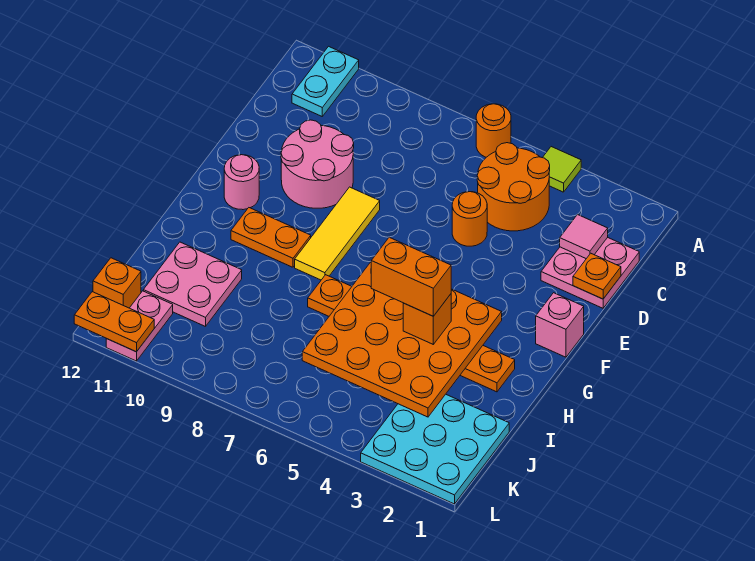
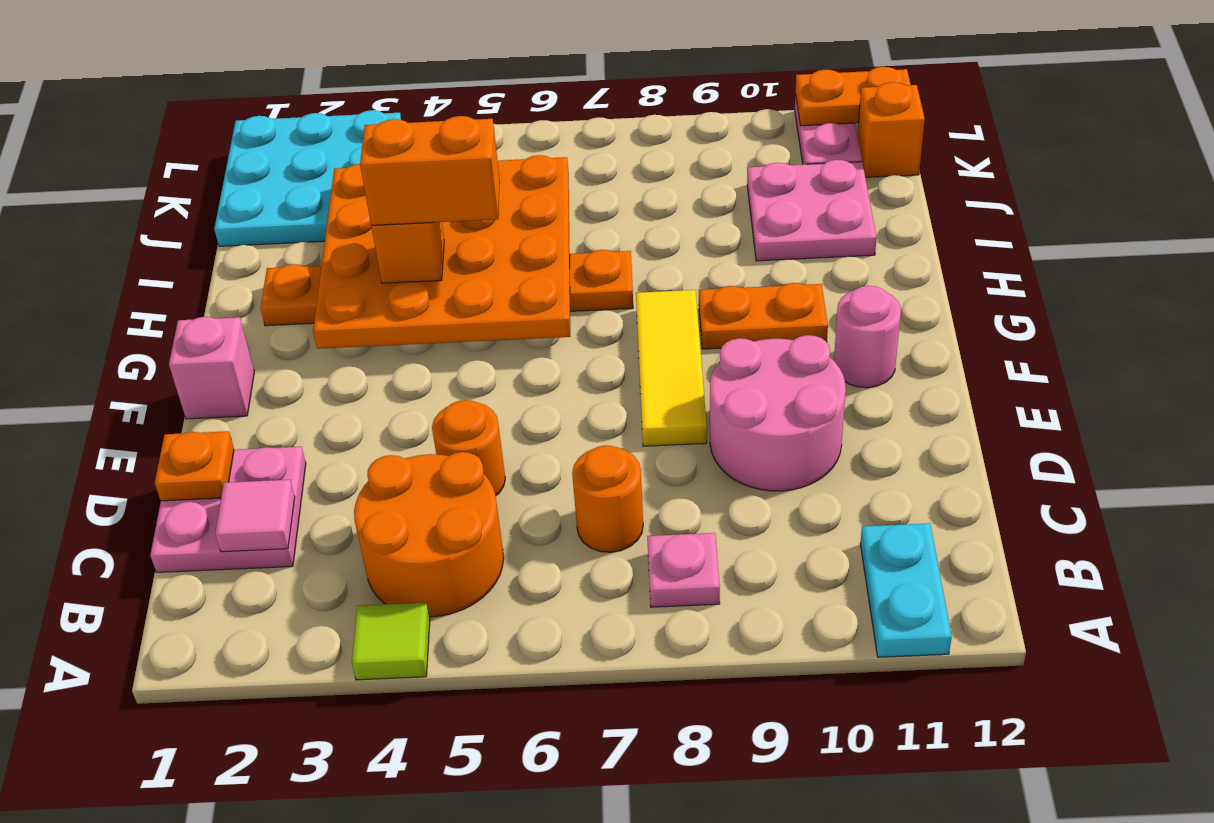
orange round brick A6 level 1 -> orange round brick C7 level 1
none -> pink plate B8 level 1

